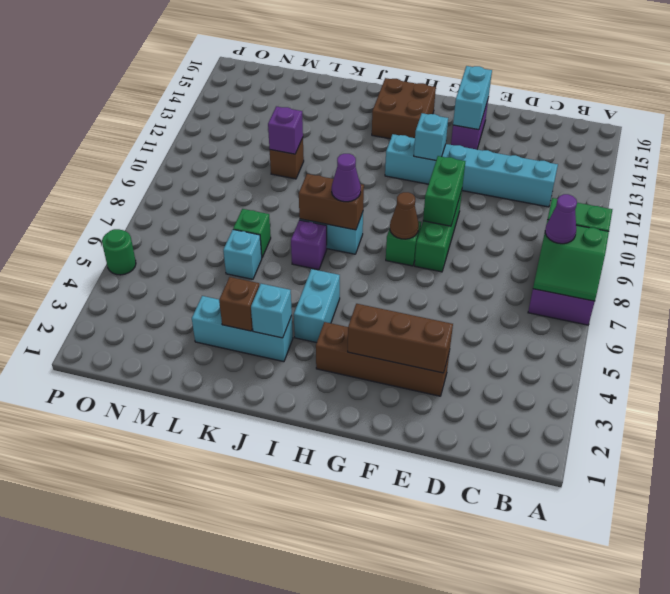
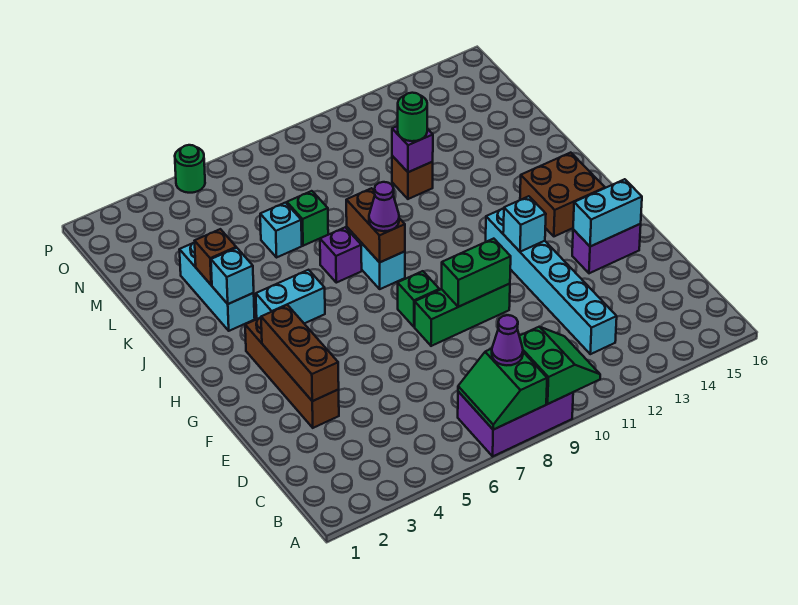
brown cone G8 level 2 -> none
none -> green round brick L11 level 3

